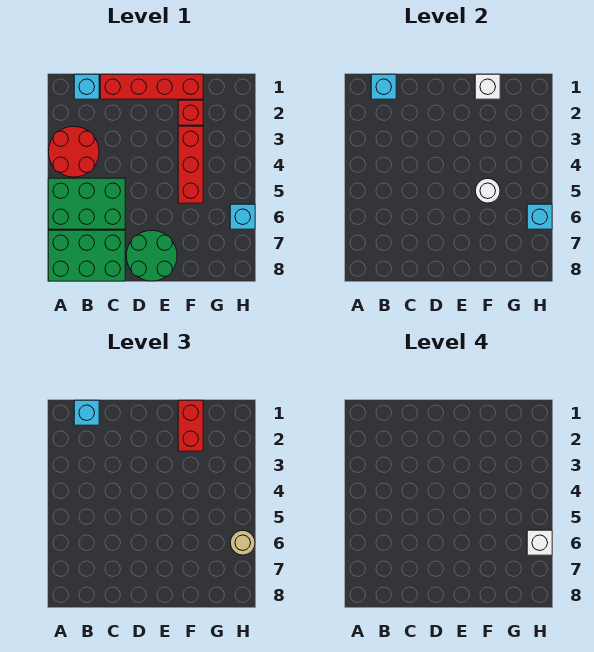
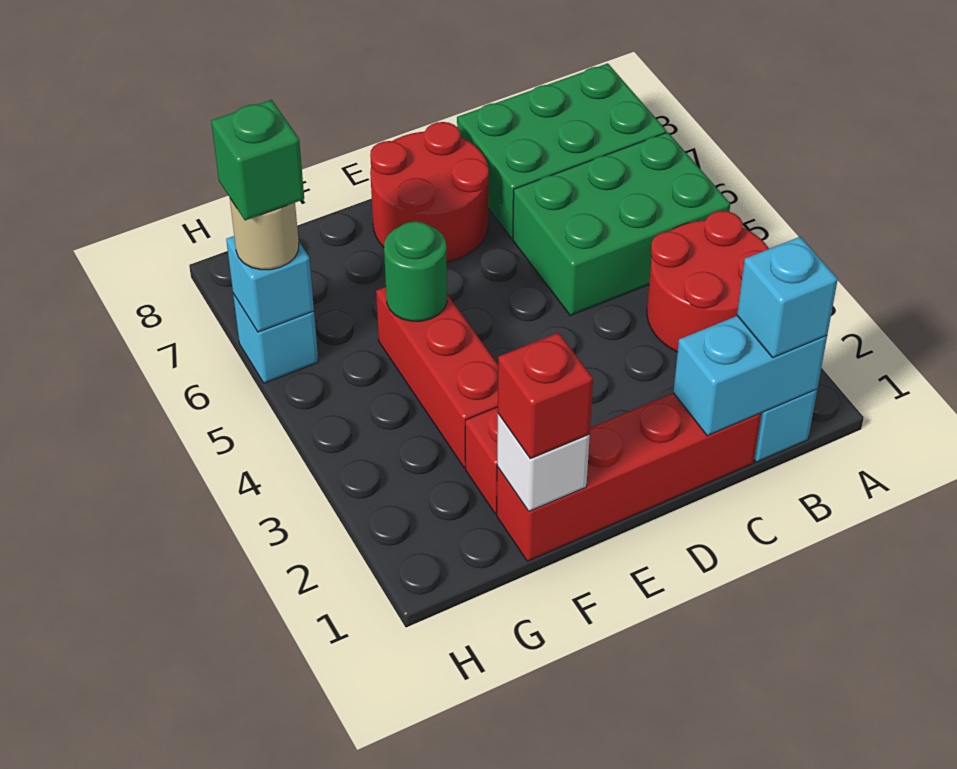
cyan brick B1 level 2 -> cyan brick B1:C1 level 2
green round brick D7:E8 level 1 -> red round brick D7:E8 level 1
red brick F1:F2 level 3 -> red brick F1 level 3
white round brick F5 level 2 -> green round brick F5 level 2
white brick H6 level 4 -> green brick H6 level 4

